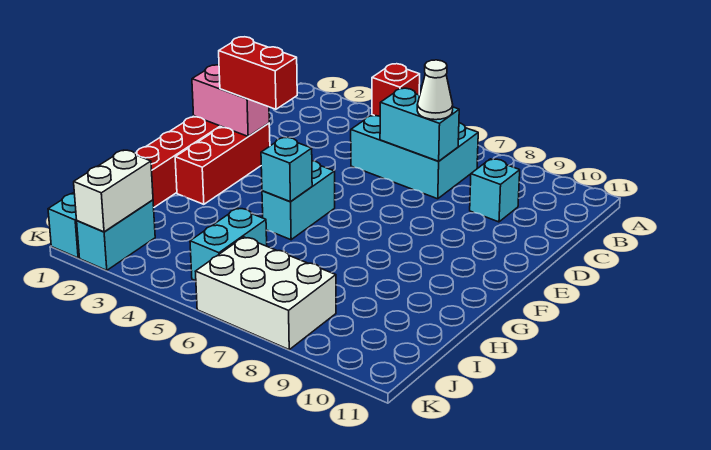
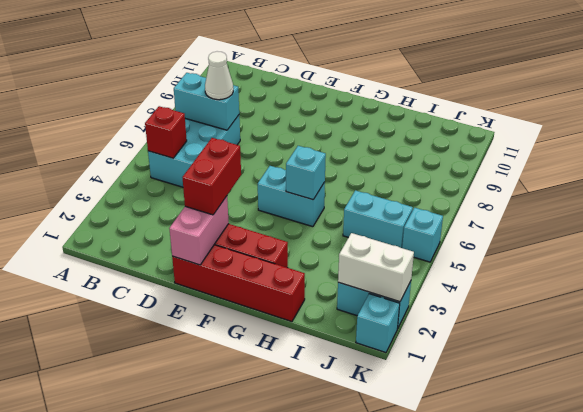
cyan brick C6:C7 level 2 -> cyan brick B7:C7 level 2
cyan brick C9 level 1 -> cyan brick K5 level 1
white brick J6:K8 level 1 -> none

